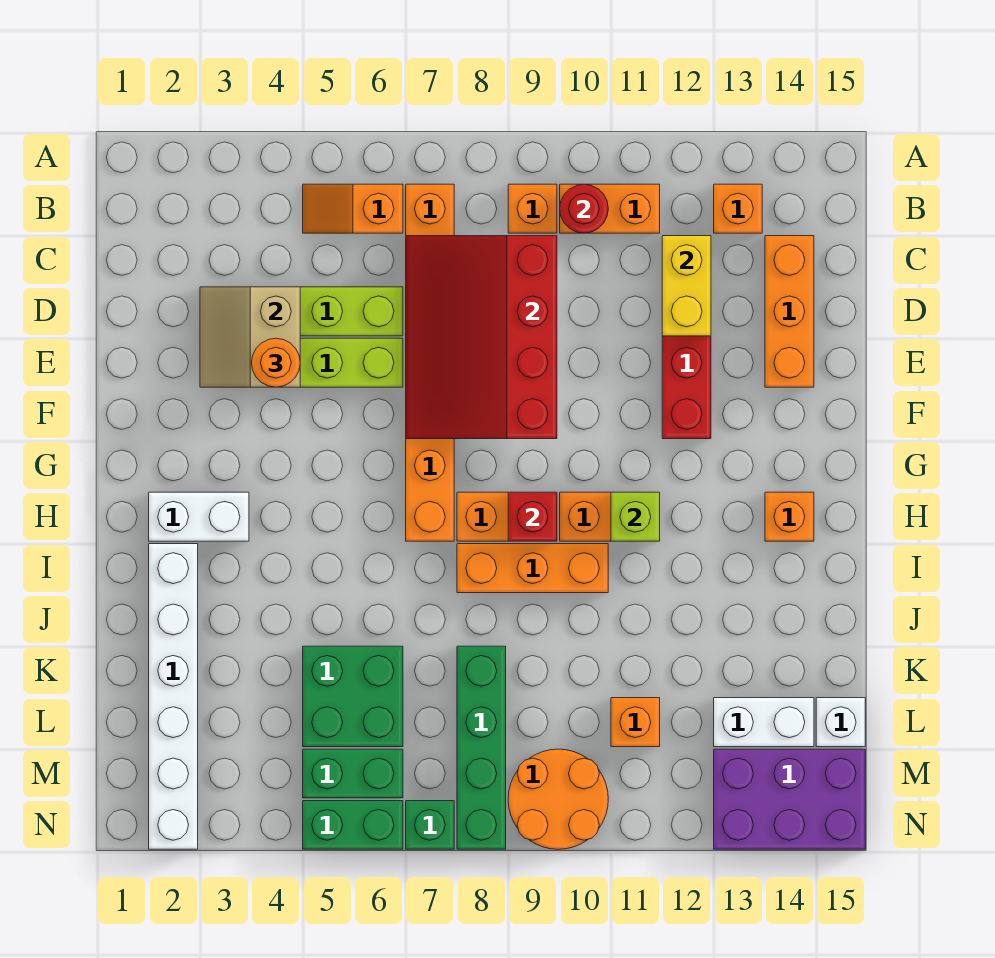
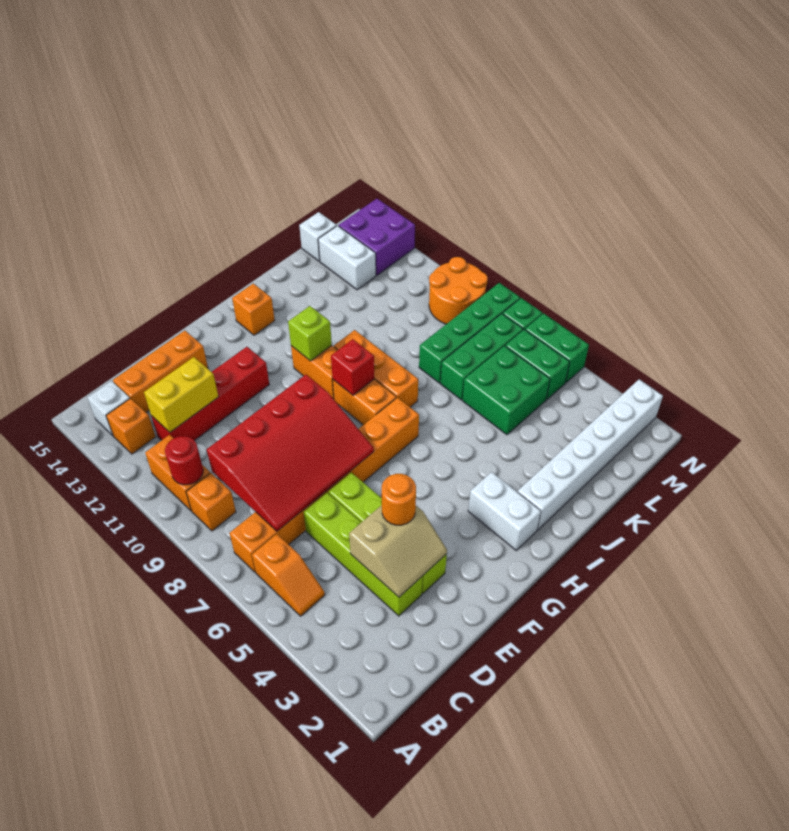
none -> white brick B14 level 1
none -> green brick K7:M7 level 1
orange brick L11 level 1 -> none
purple brick M13:N15 level 1 -> purple brick M13:N14 level 1

